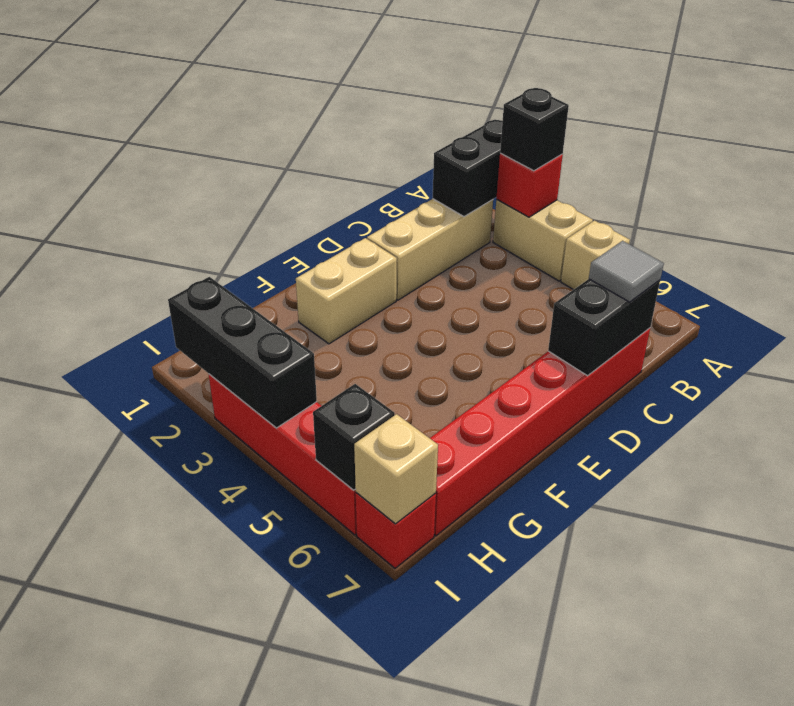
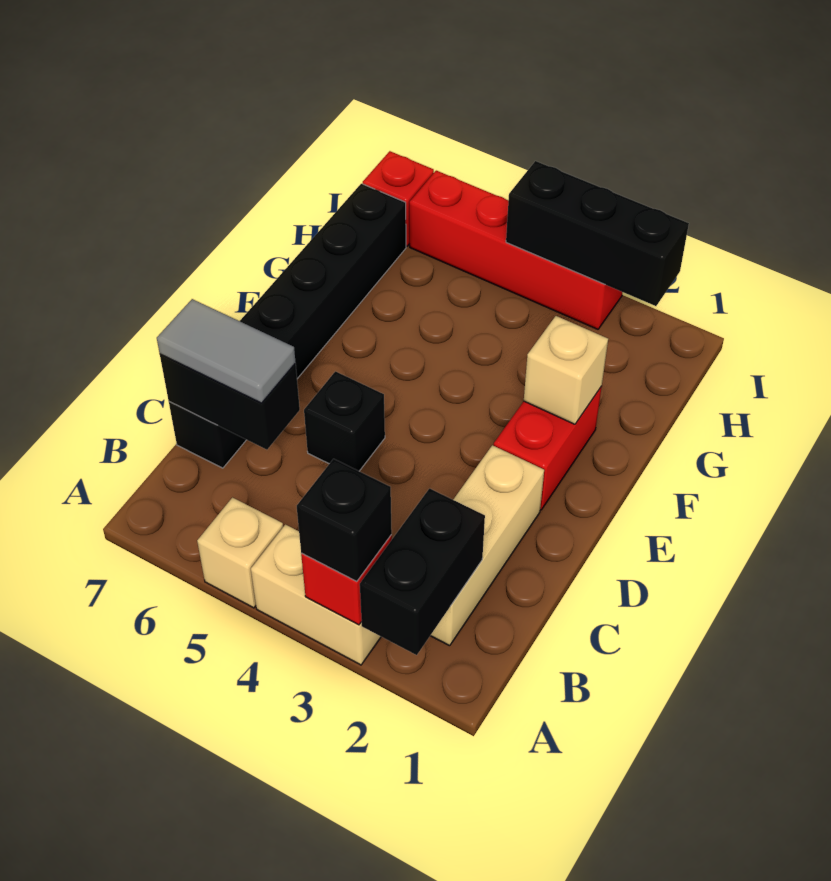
red brick C7:H7 level 1 -> black brick C7:H7 level 1
black brick C7:D7 level 2 -> black brick C6:C7 level 2
grey tile C7 level 3 -> grey tile C6:C7 level 3
tan brick E2:F2 level 1 -> red brick E2:F2 level 1
black brick I6 level 2 -> black brick D5 level 1
tan brick I7 level 2 -> tan brick F2 level 2

